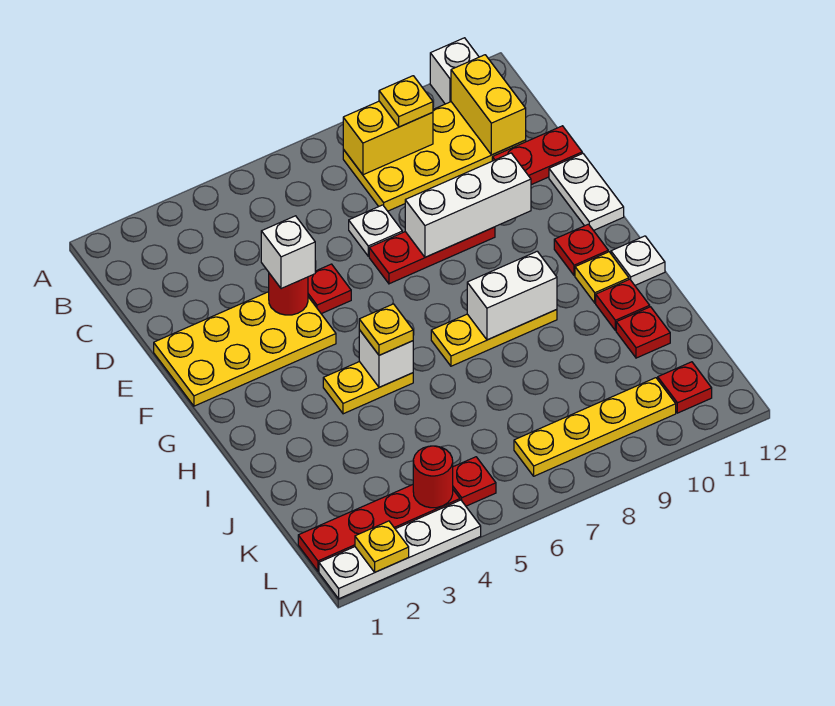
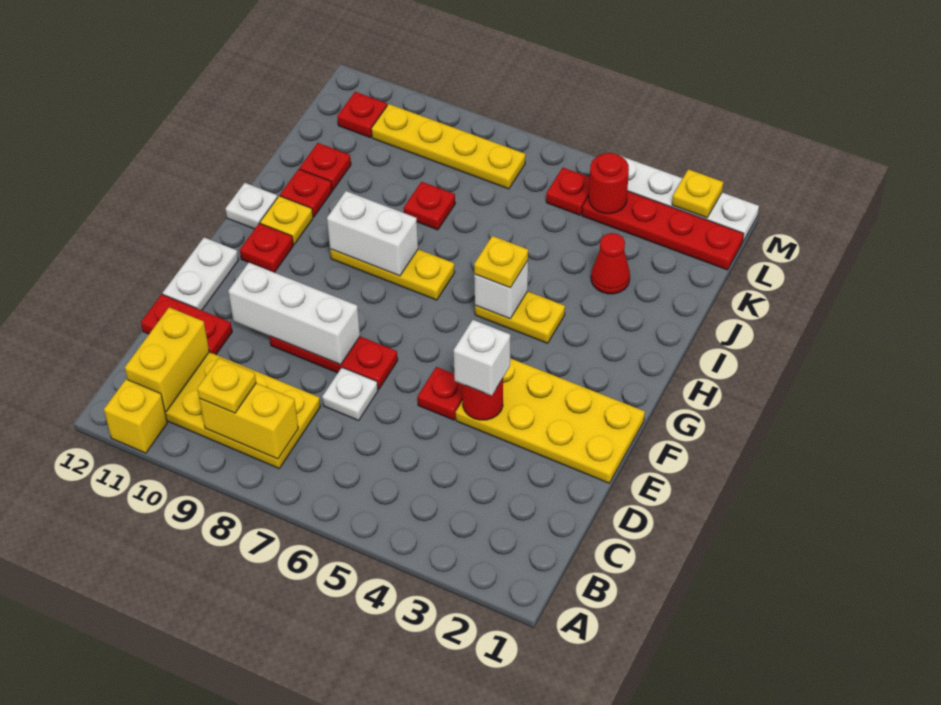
white brick A11 level 1 -> yellow brick A11 level 1
none -> red cone J3 level 1
none -> red plate J8 level 1

